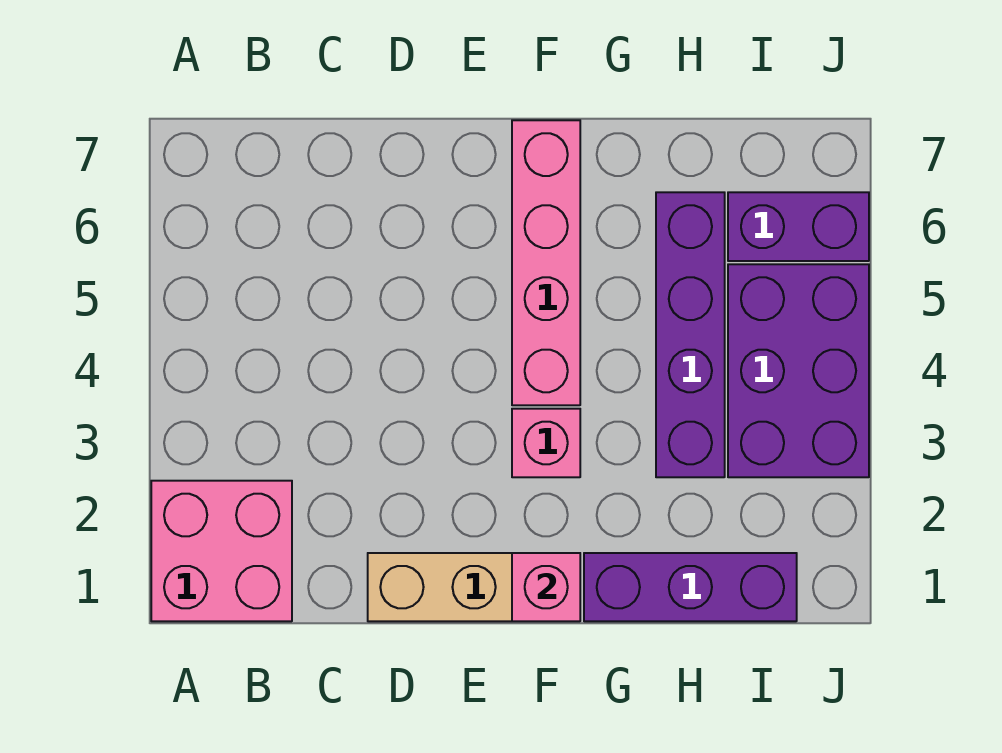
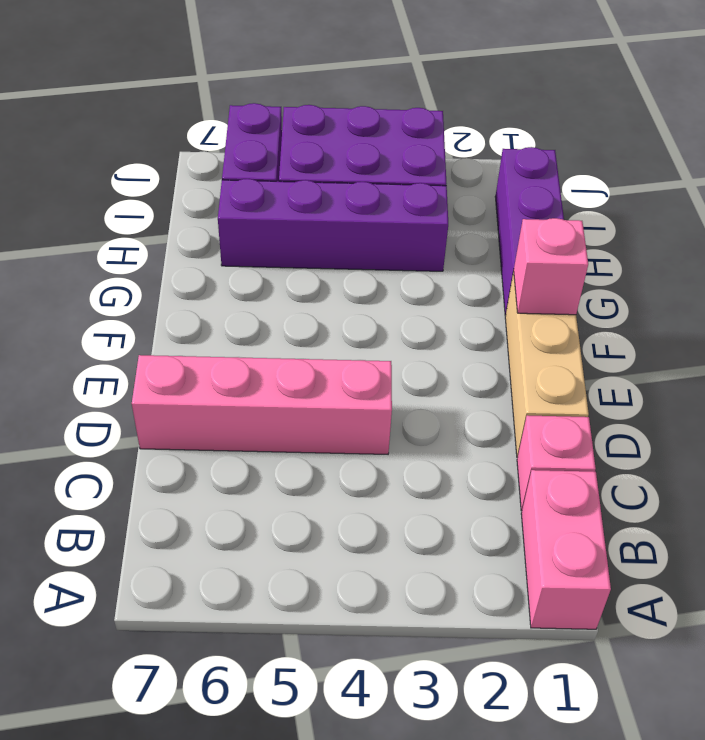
pink brick A1:B2 level 1 -> pink brick A1:B1 level 1
pink brick F3 level 1 -> pink brick C1 level 1
pink brick F4:F7 level 1 -> pink brick D4:D7 level 1

